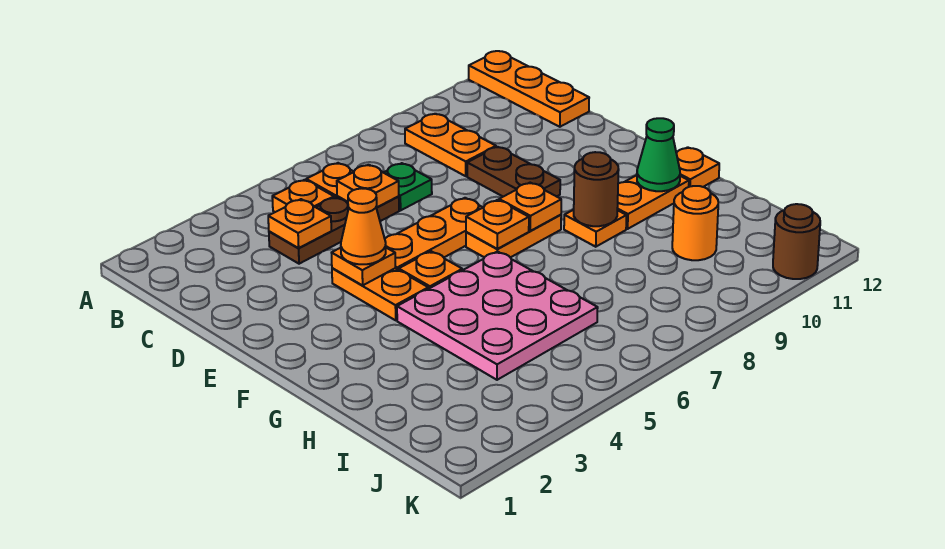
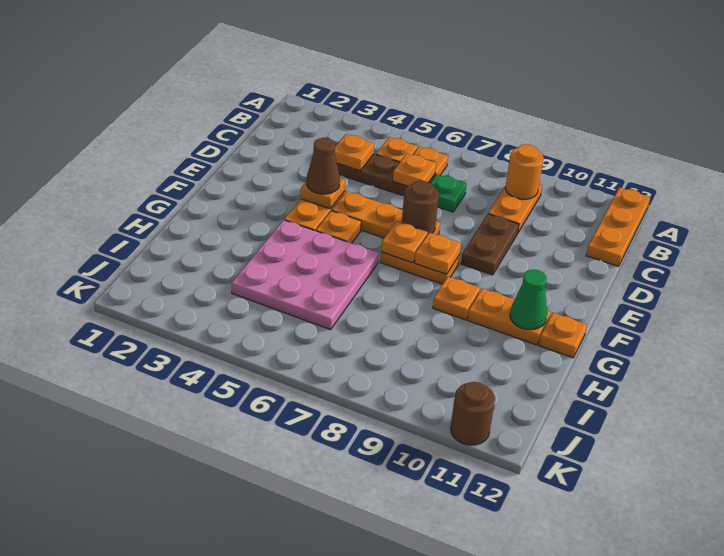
orange cone E4 level 3 -> brown cone E4 level 3
brown round brick G9 level 2 -> brown round brick E7 level 2
orange round brick I10 level 1 -> orange round brick B9 level 2

